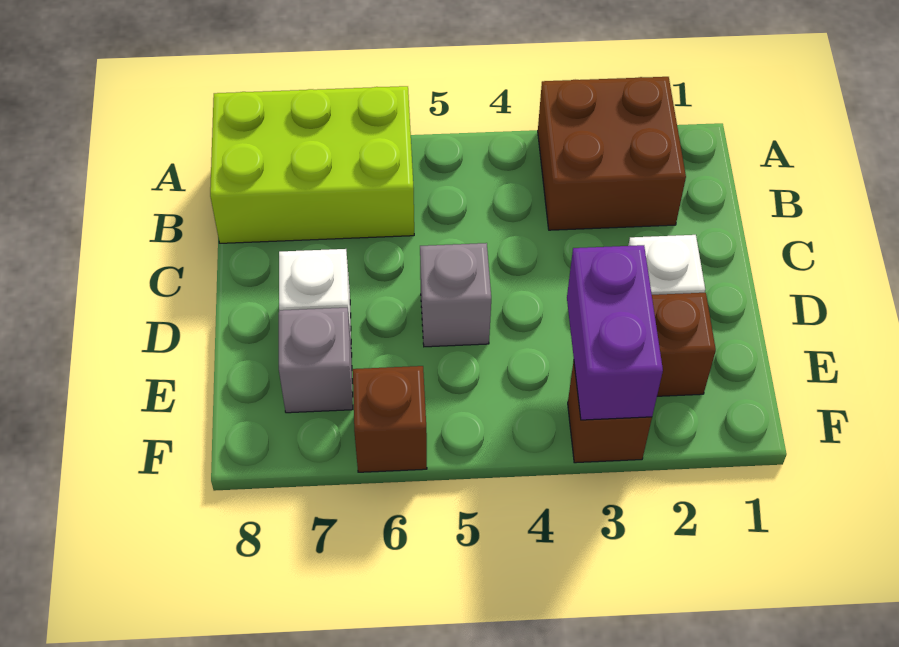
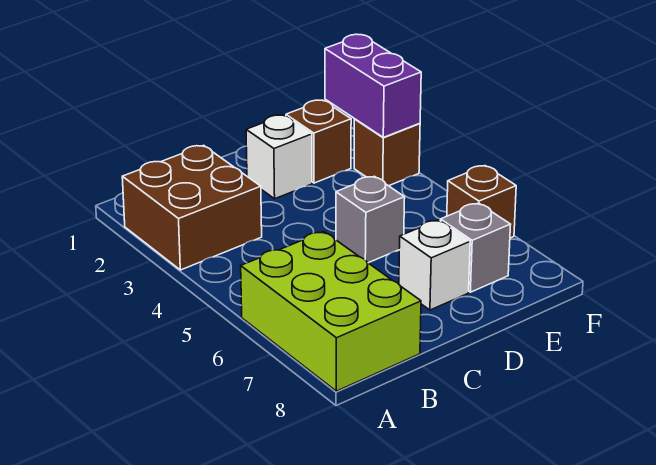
purple brick E3:F3 level 2 -> purple brick F2:F3 level 2

